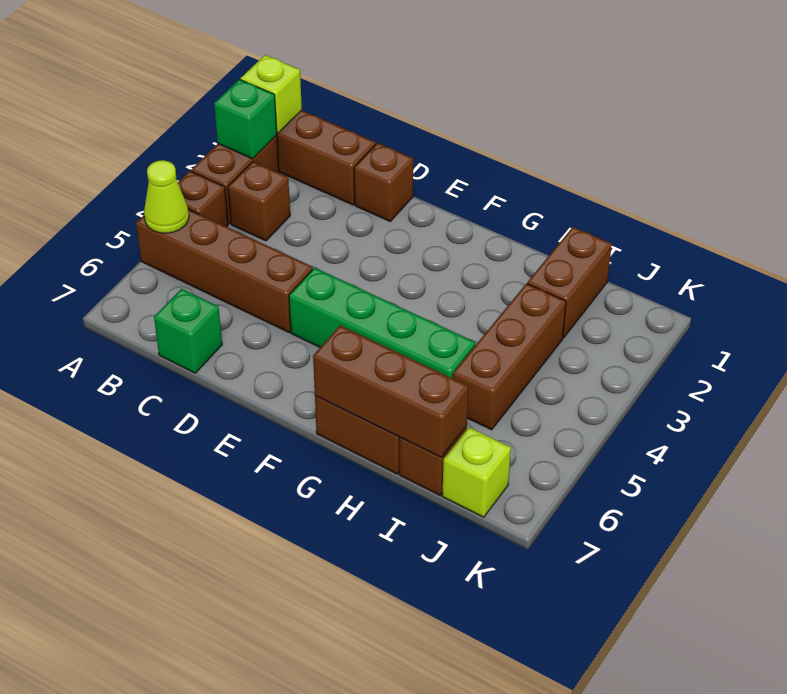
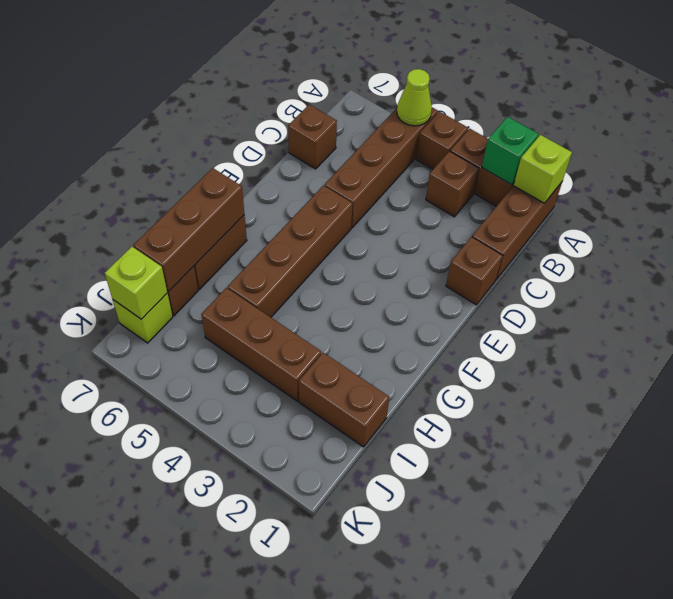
green brick C7 level 1 -> brown brick C7 level 1
green brick E5:H5 level 1 -> brown brick E5:H5 level 1
none -> lime brick J7 level 2

